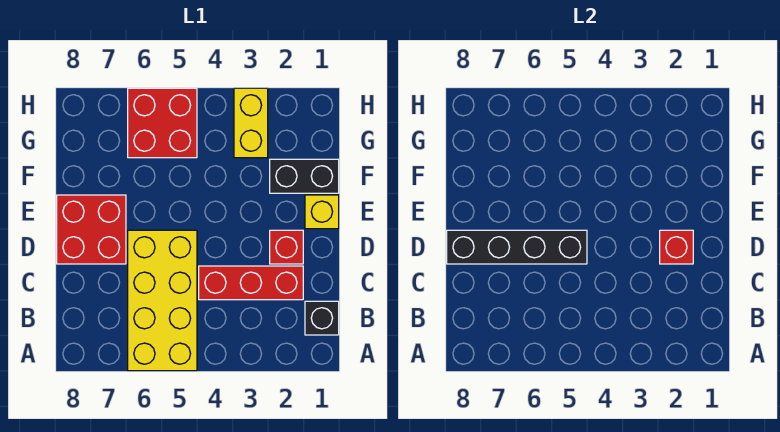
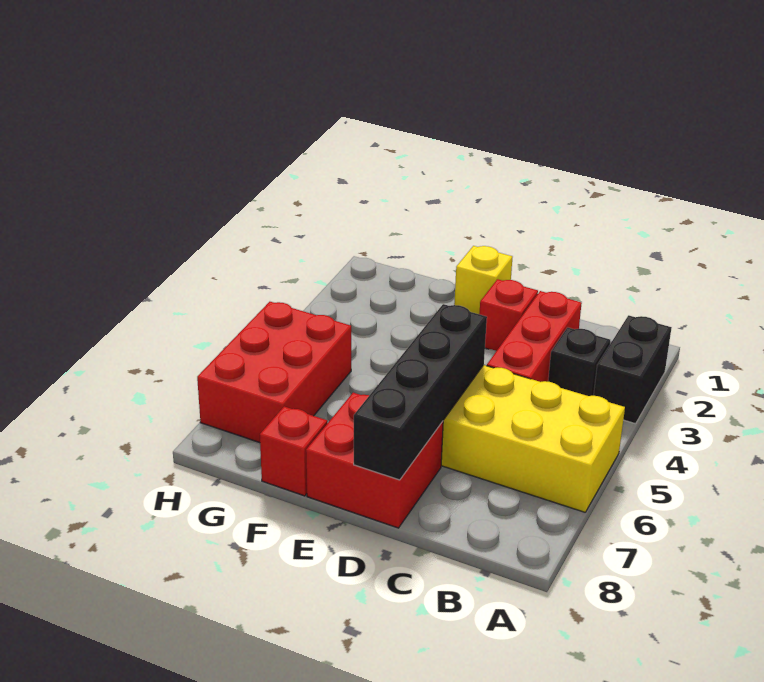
black brick B1 level 1 -> black brick B3 level 1
red brick D2 level 2 -> red brick F8 level 1
black brick F1:F2 level 1 -> black brick A2:A3 level 1
yellow brick G3:H3 level 1 -> none
red brick G5:H6 level 1 -> red brick G5:H7 level 1

